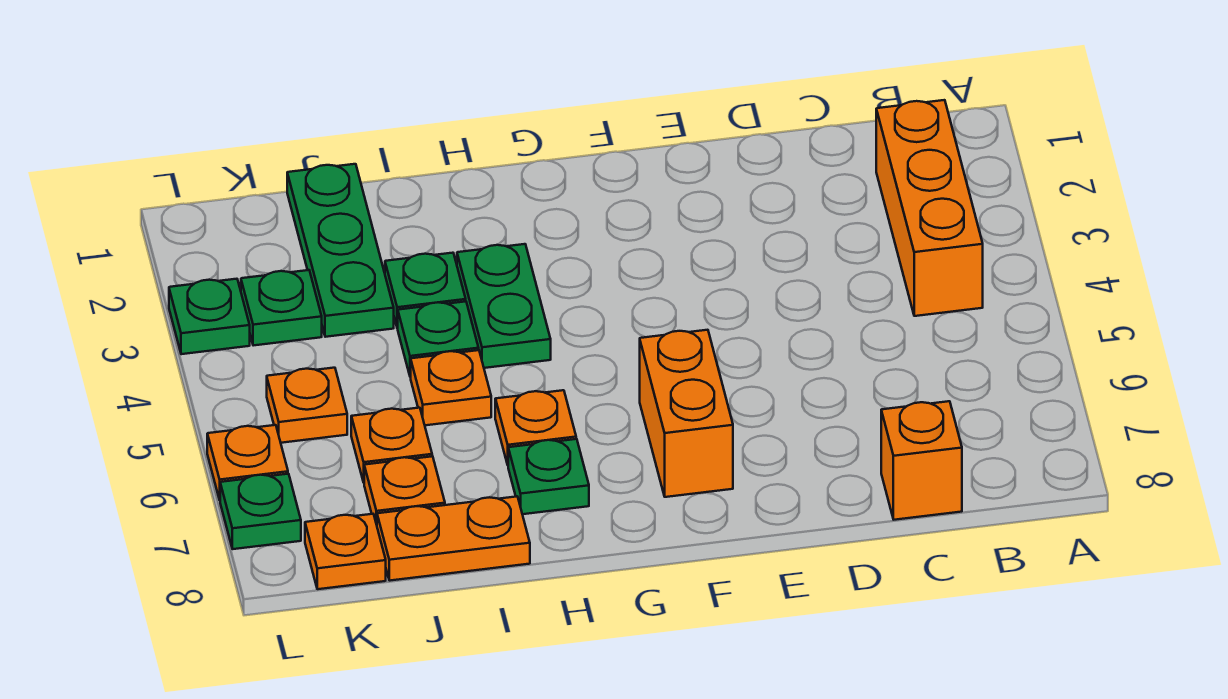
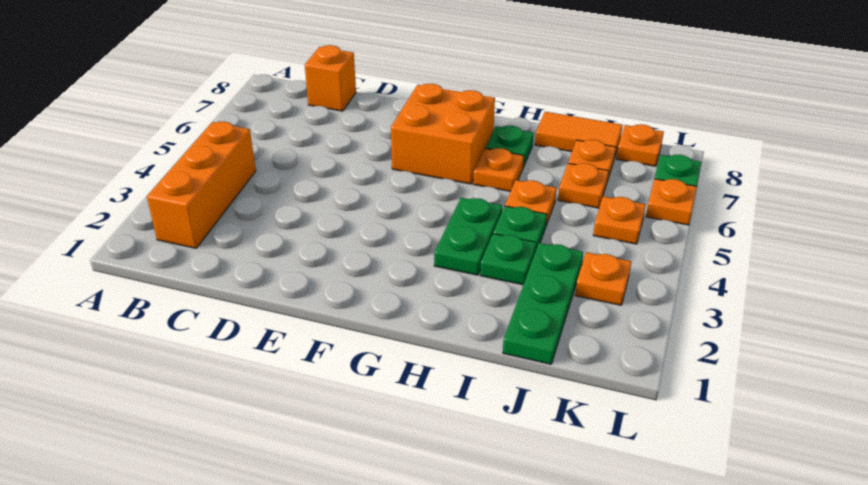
orange brick F6:F7 level 1 -> orange brick F6:G7 level 1
orange plate I8:J8 level 1 -> orange tile I8:J8 level 1
green plate K3 level 1 -> orange plate K3 level 1
green plate L3 level 1 -> none

